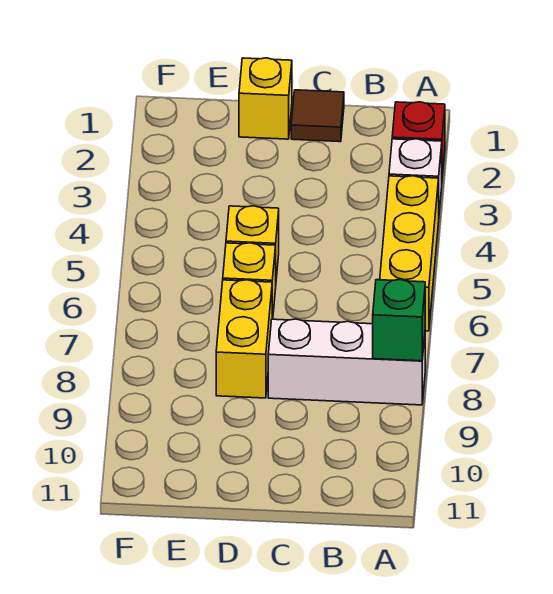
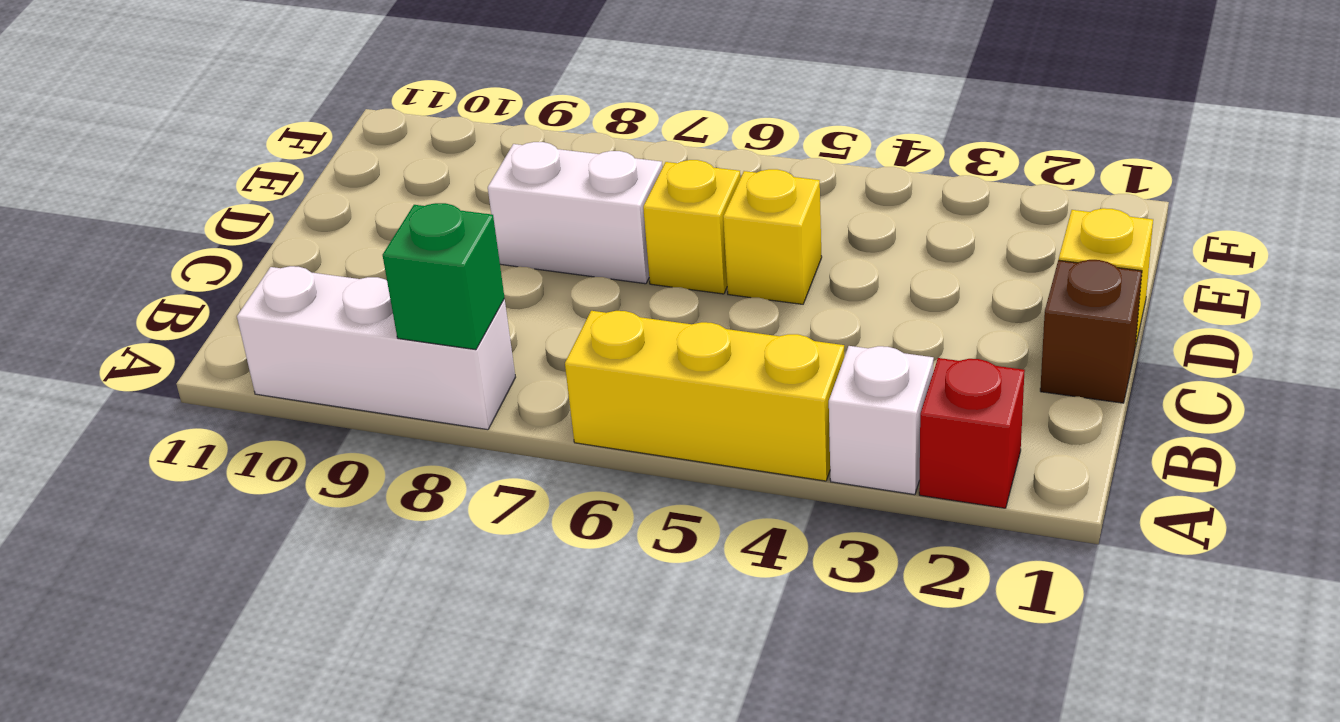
white brick A8:C8 level 1 -> white brick A8:A10 level 1
brown tile C1 level 1 -> brown brick C1 level 1
yellow brick D7:D8 level 1 -> white brick D7:D8 level 1

